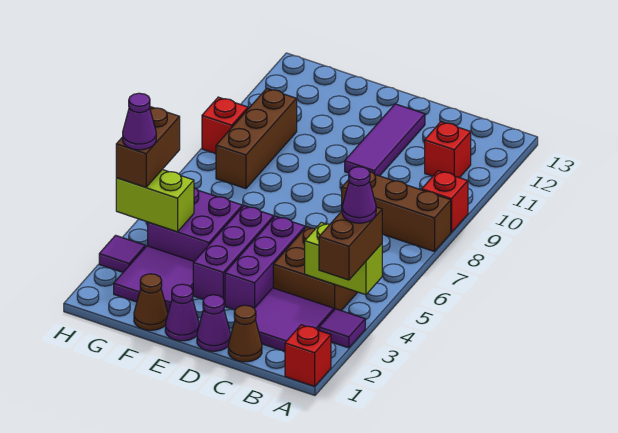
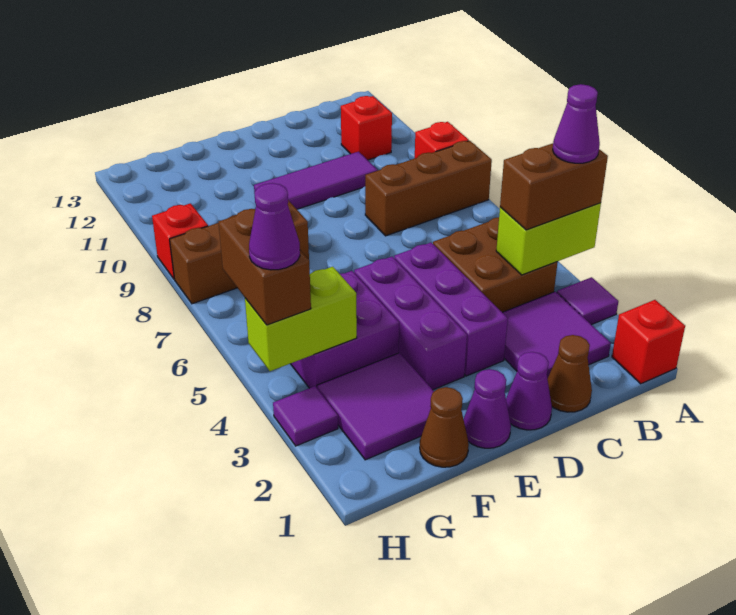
brown brick A3:A4 level 3 -> brown brick A4:B4 level 3
purple tile D10:D12 level 1 -> purple tile C10:E10 level 1
brown brick G8:G10 level 1 -> brown brick F8:H8 level 1

